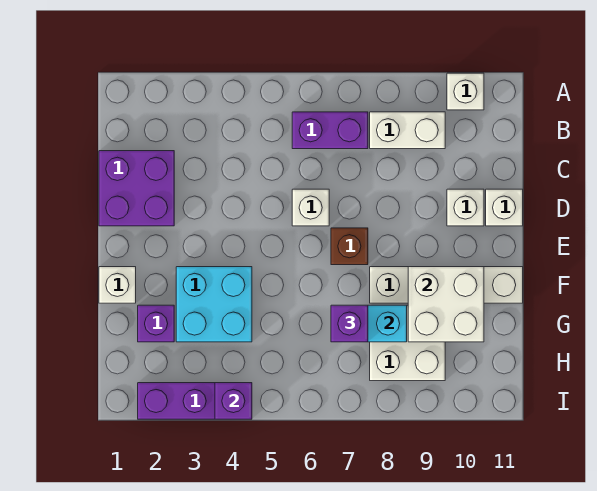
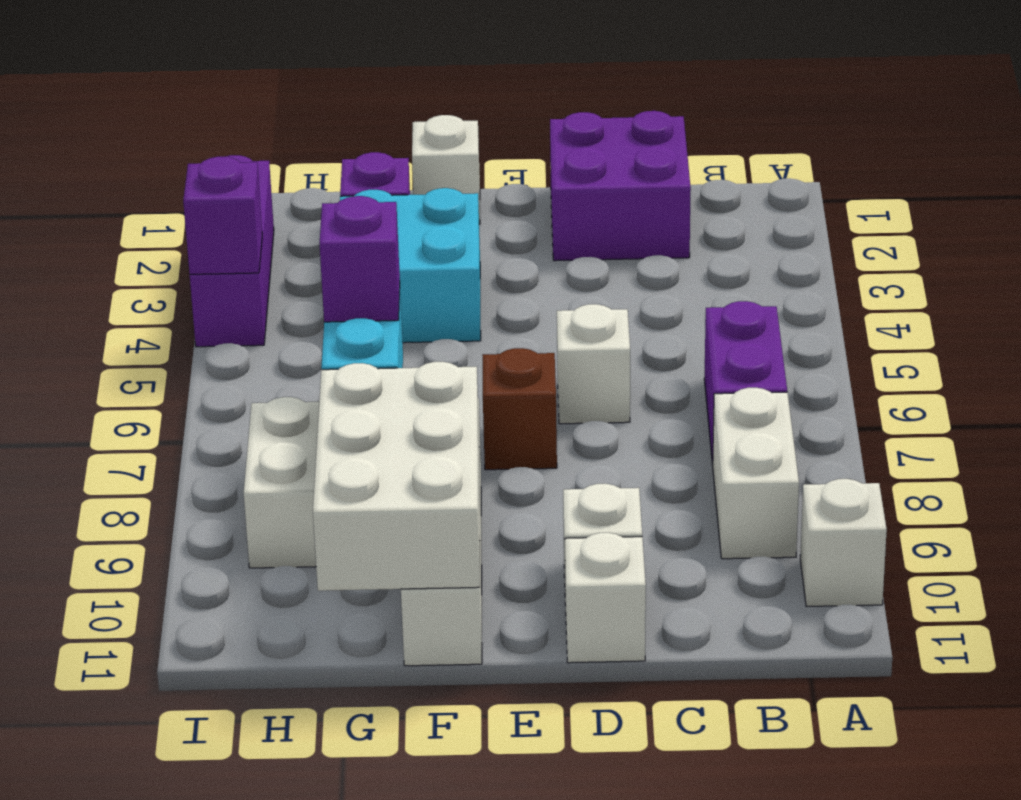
white brick F9:G10 level 2 -> white brick F9:G11 level 2

